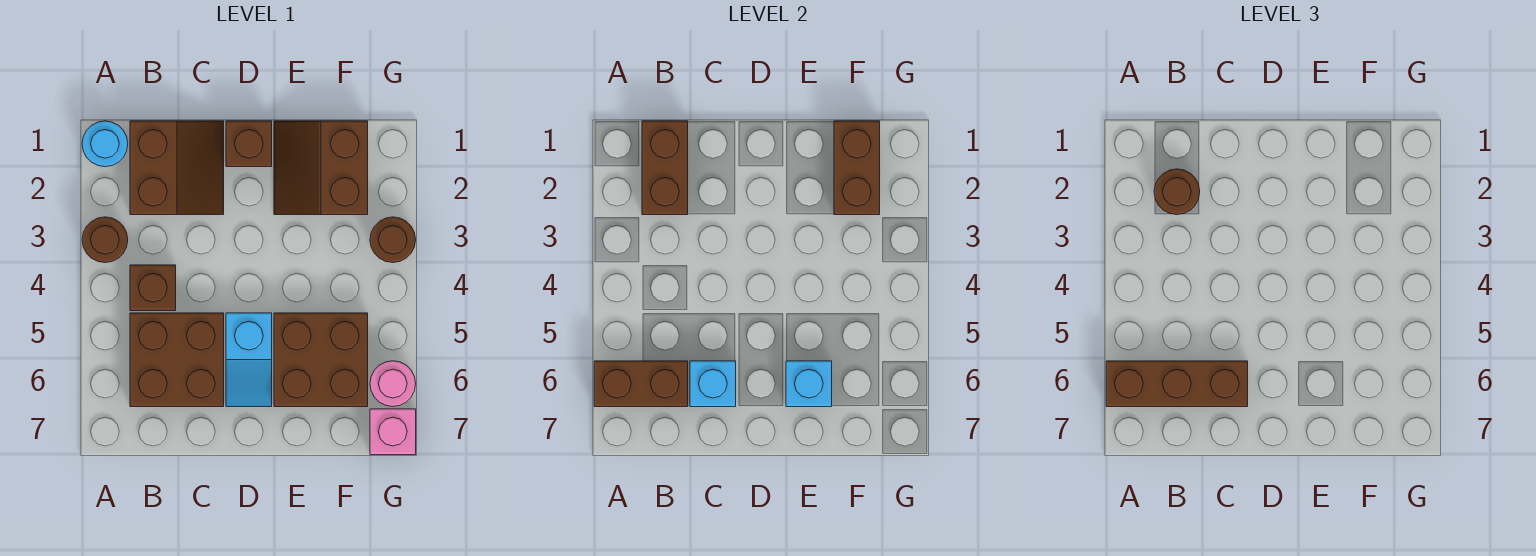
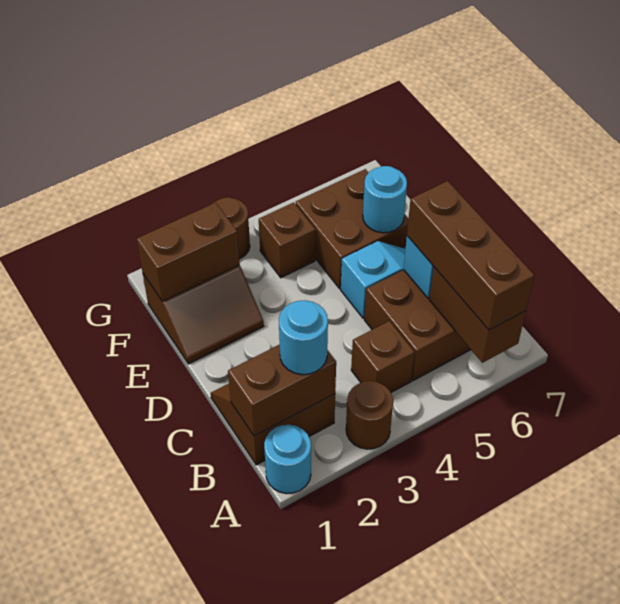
brown round brick B2 level 3 -> cyan round brick B2 level 3
brown brick D1 level 1 -> brown brick F4 level 1
cyan brick E6 level 2 -> cyan round brick E6 level 2
pink round brick G6 level 1 -> none
pink brick G7 level 1 -> none

